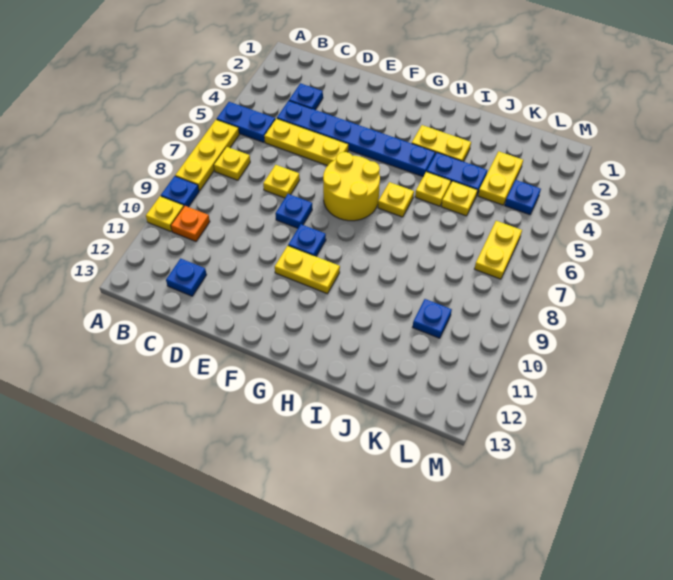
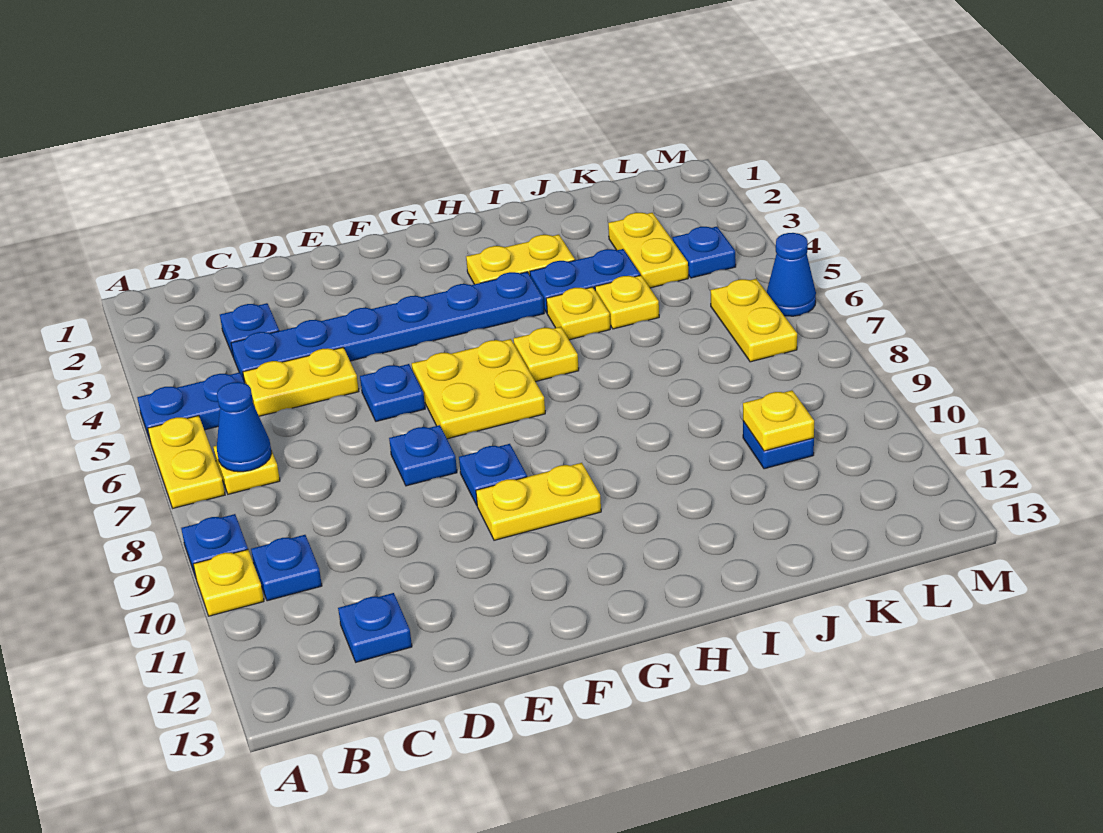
yellow plate A6:A8 level 1 -> yellow plate A6:A7 level 1
none -> blue cone B7 level 2
orange plate B10 level 1 -> blue plate B10 level 1
yellow plate C5:E5 level 1 -> yellow plate C5:D5 level 1
yellow plate D7 level 1 -> yellow plate K10 level 2
none -> blue plate E6 level 1
yellow round brick F6:G7 level 1 -> yellow plate F6:G7 level 1
none -> blue cone M6 level 1

